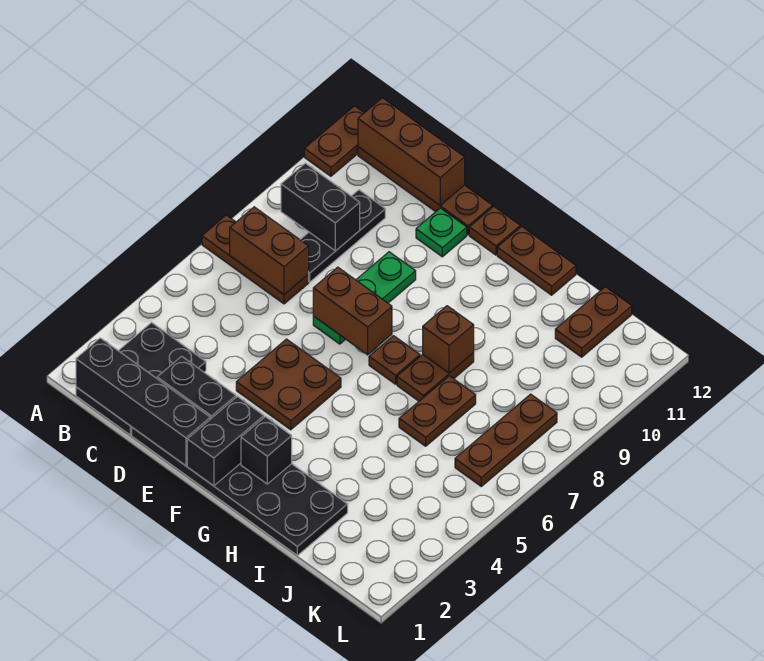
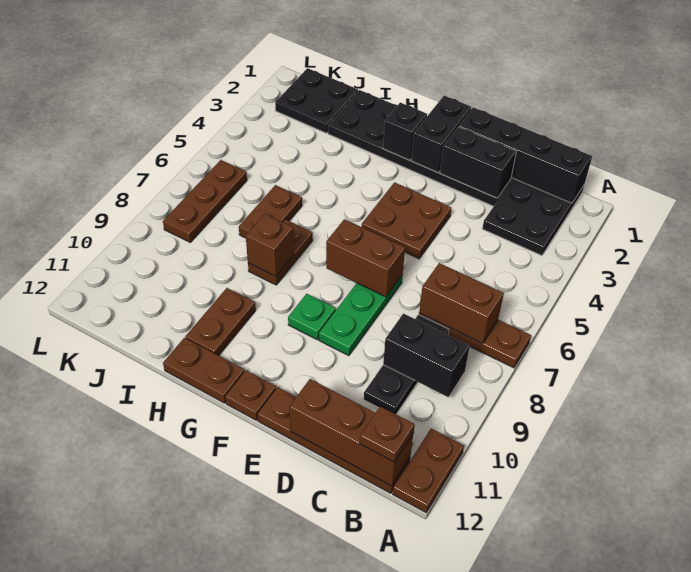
green plate E11 level 1 -> green plate F9 level 1
brown plate G7 level 1 -> brown plate B12 level 3
none -> black plate J1:K2 level 1
brown plate J11:J12 level 1 -> brown plate H10:H11 level 1

